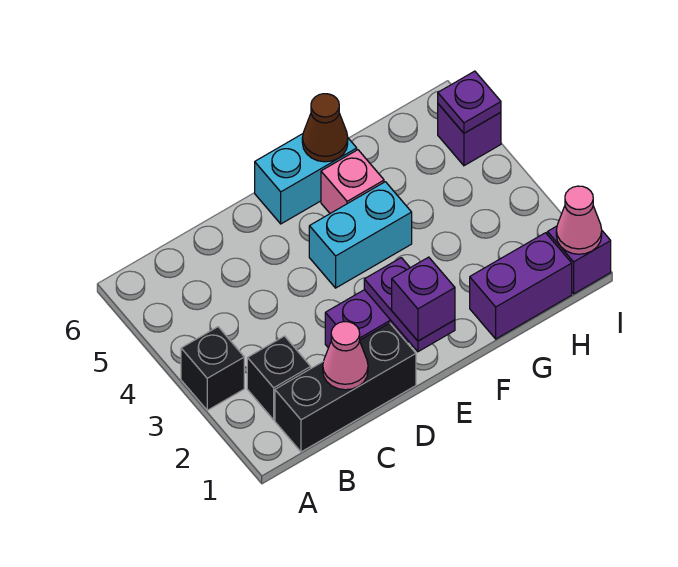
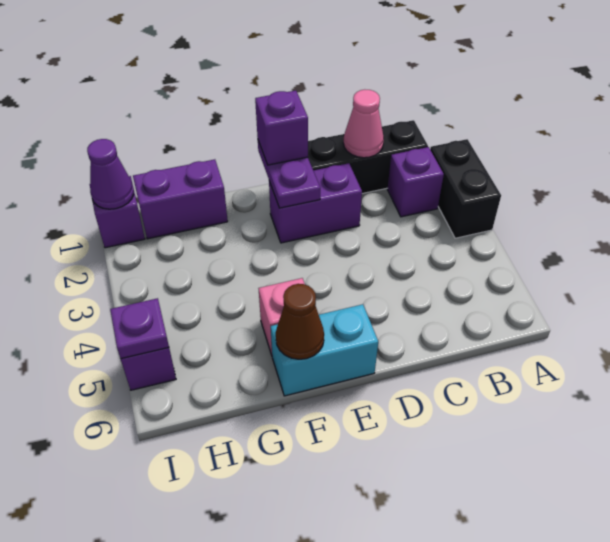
black brick A3 level 1 -> black brick A2:A3 level 1
black brick B2 level 1 -> purple brick B2 level 1
cyan brick E4:F4 level 1 -> none
pink cone I1 level 2 -> purple cone I1 level 2

